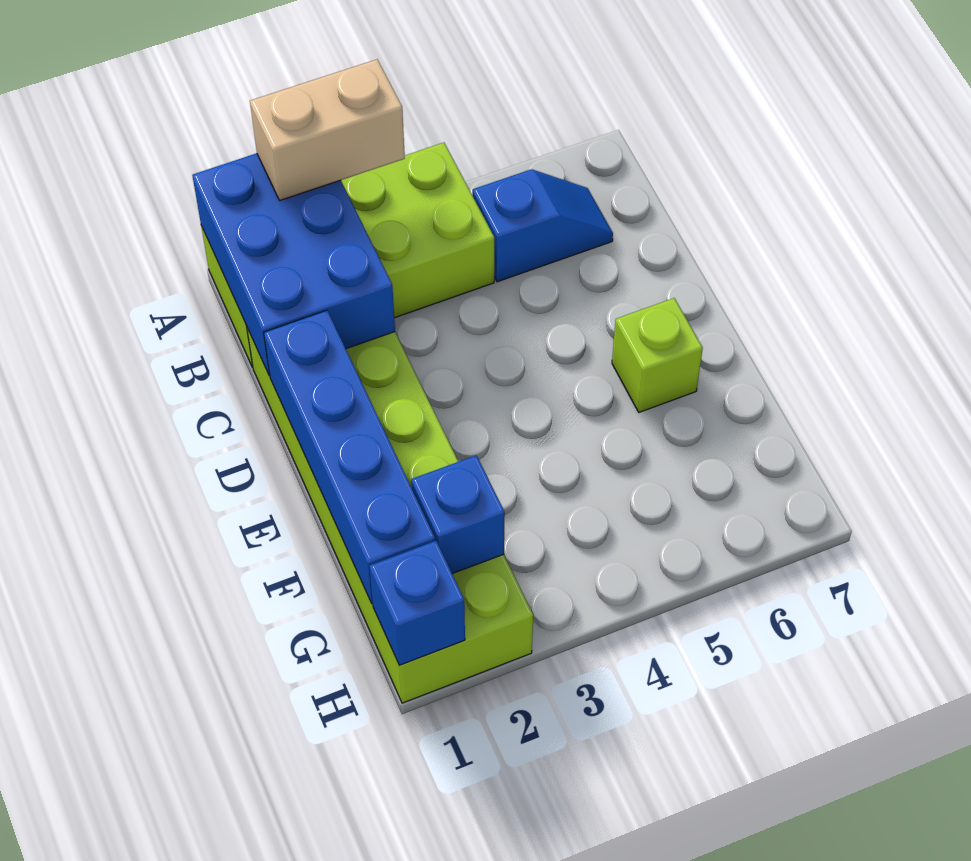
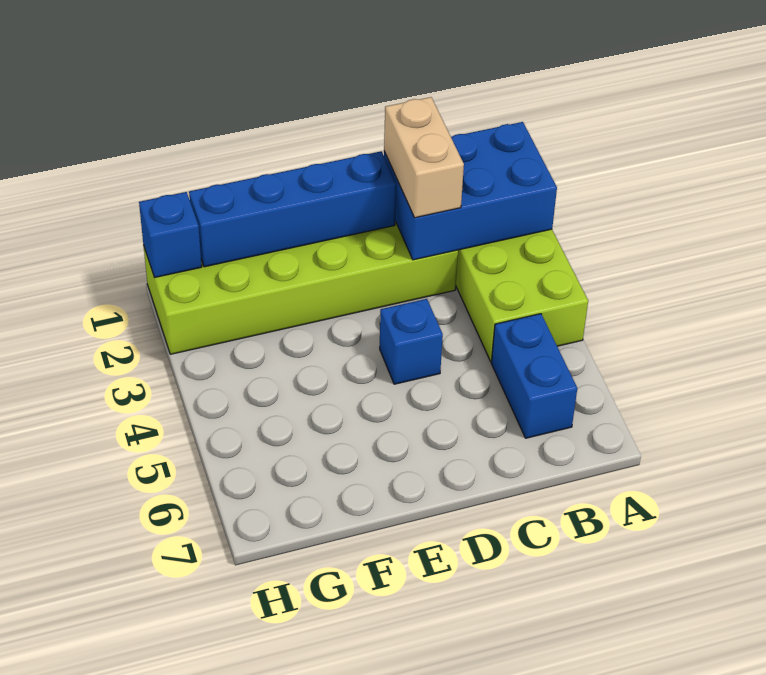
tan brick A2:A3 level 3 -> tan brick C1:C2 level 3
blue slope B5:B6 level 1 top 5 -> blue brick B5:B6 level 1
lime brick E6 level 1 -> none
blue brick G2 level 2 -> blue brick D4 level 1

